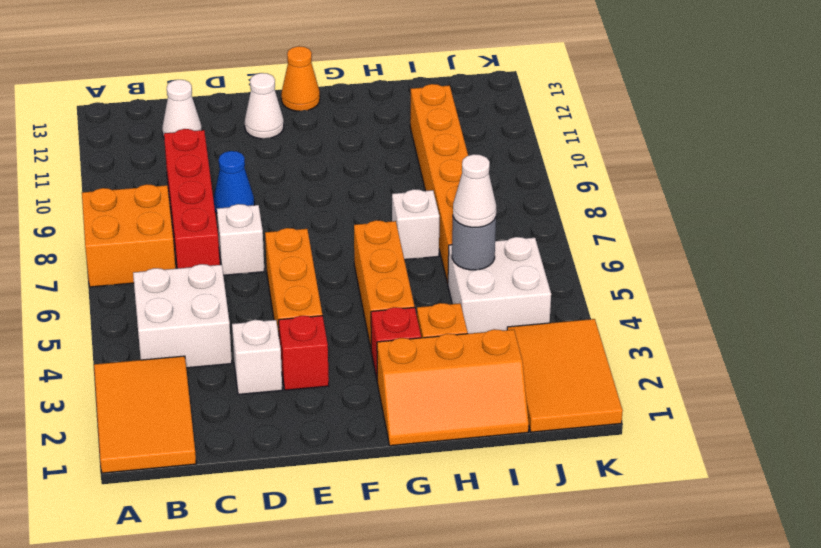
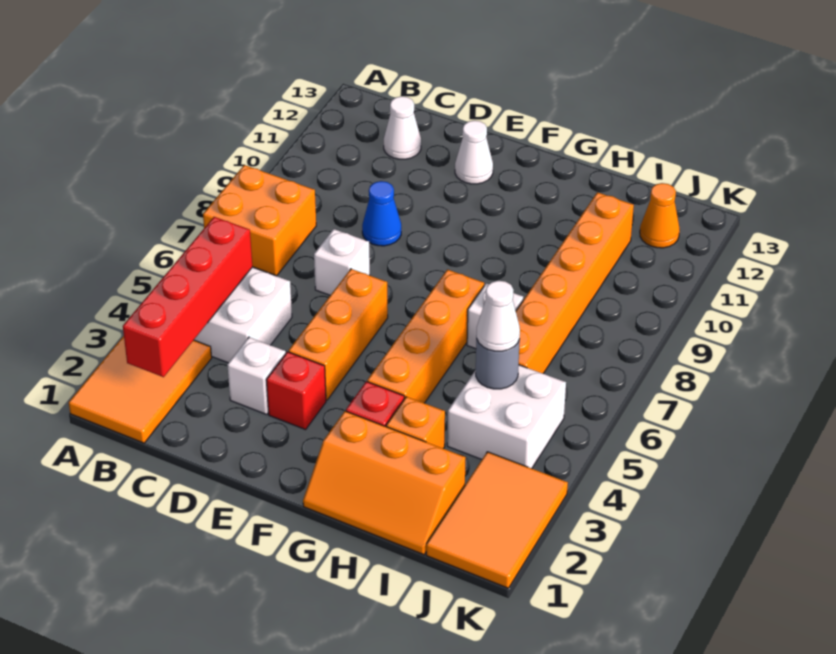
red brick C7:C10 level 1 -> red brick B2:B5 level 2
orange cone F13 level 1 -> orange cone J12 level 1
orange brick G4:G6 level 1 -> orange brick G4:G7 level 1

